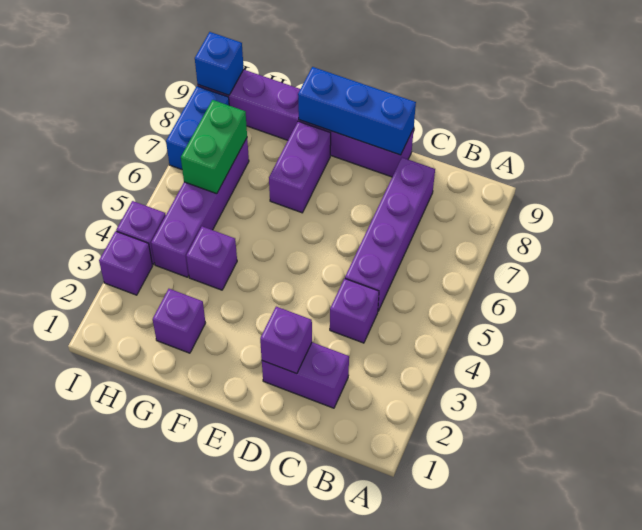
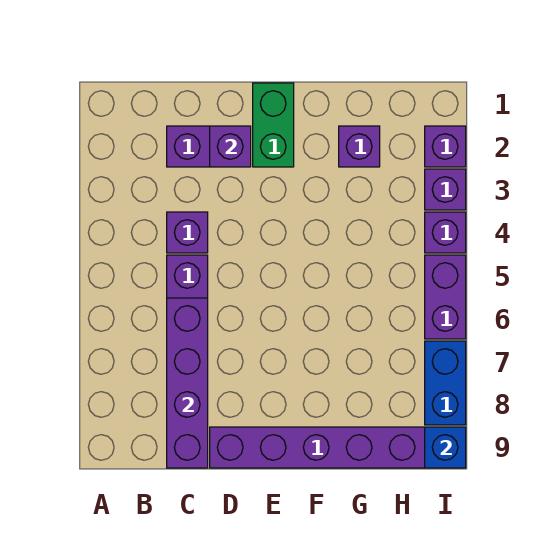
blue brick D9:F9 level 2 -> none
purple brick F7:F8 level 1 -> purple brick I5:I6 level 1
purple brick G4 level 1 -> purple brick I2 level 1
purple brick H4:H7 level 1 -> purple brick C6:C9 level 2
green brick H6:H7 level 2 -> green brick E1:E2 level 1

